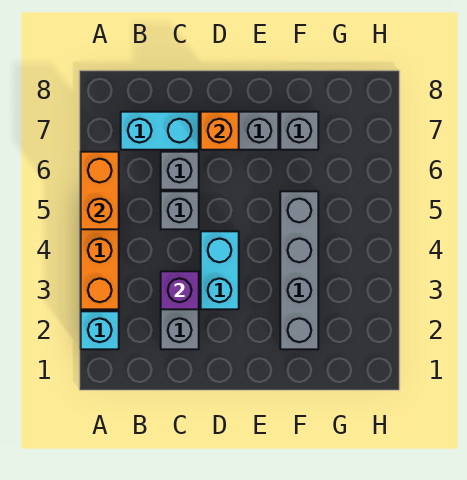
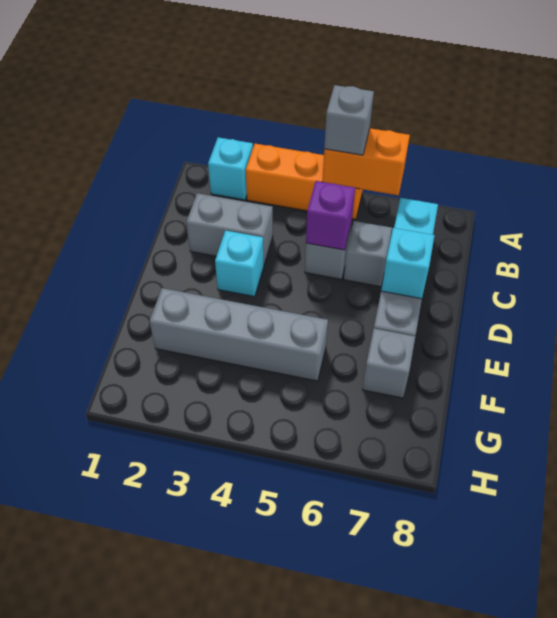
none -> grey brick A5 level 3
purple brick C3 level 2 -> purple brick C5 level 2
cyan brick D3:D4 level 1 -> cyan brick D3 level 1
orange brick D7 level 2 -> cyan brick D7 level 2

